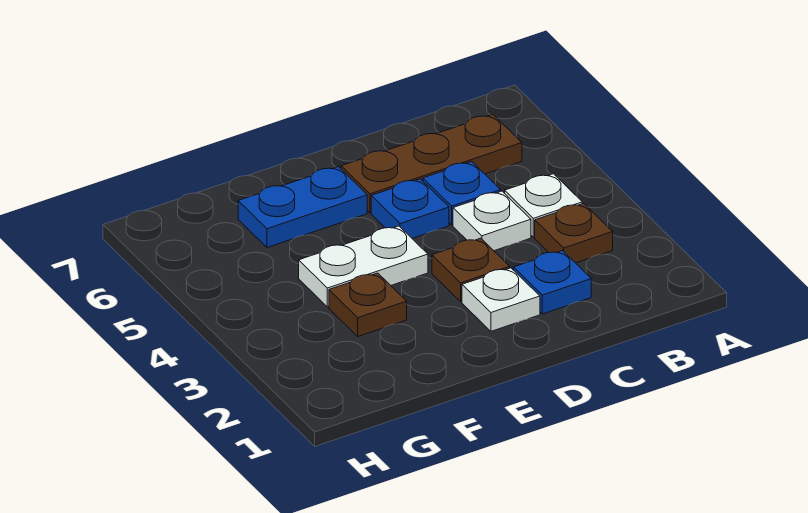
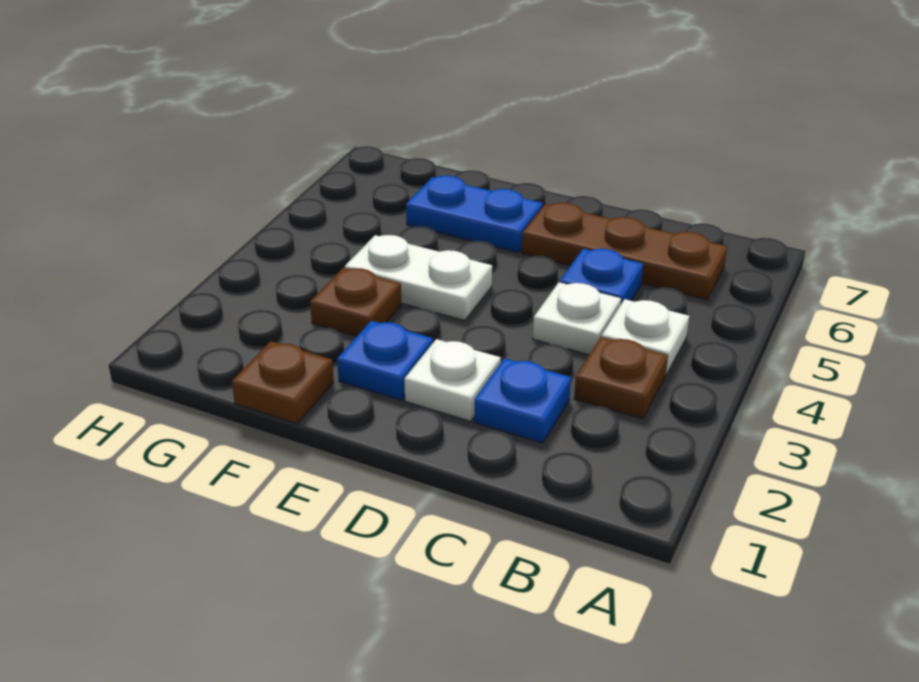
brown plate D3 level 1 -> brown plate F1 level 1
blue plate D5 level 1 -> blue plate E2 level 1

